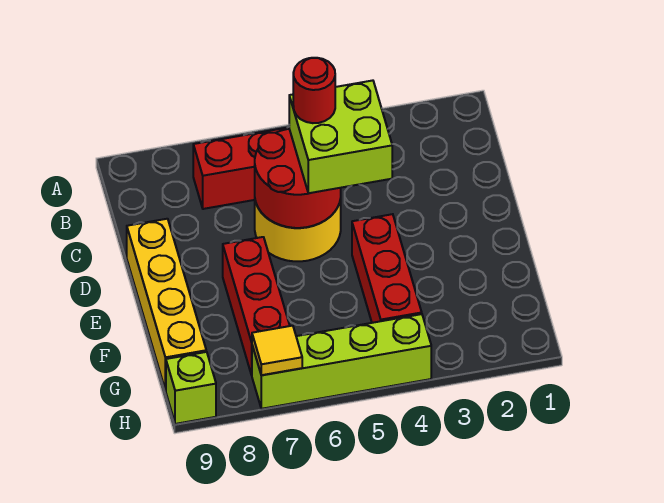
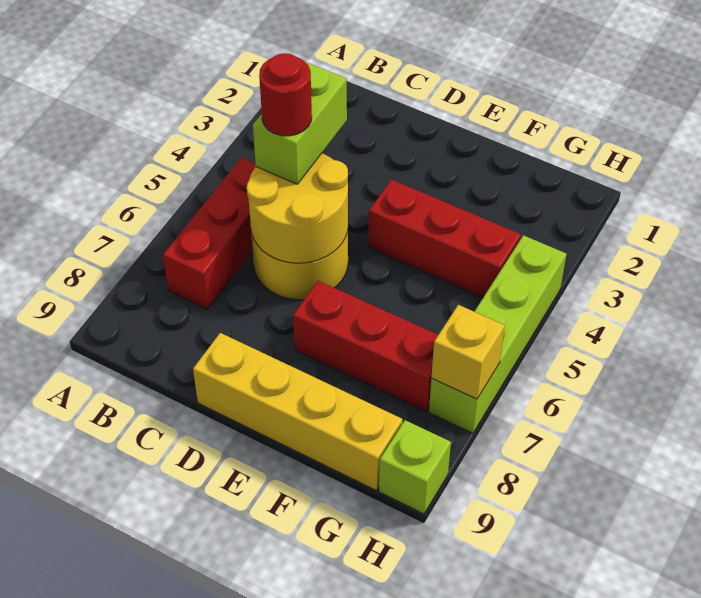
lime brick C4:D5 level 3 -> lime brick C4:C5 level 3
red round brick C5:D6 level 2 -> yellow round brick C5:D6 level 2
yellow tile H7 level 2 -> yellow brick H7 level 2

